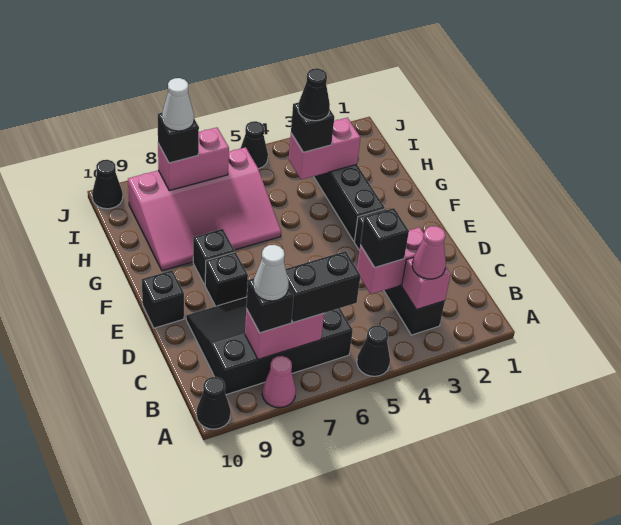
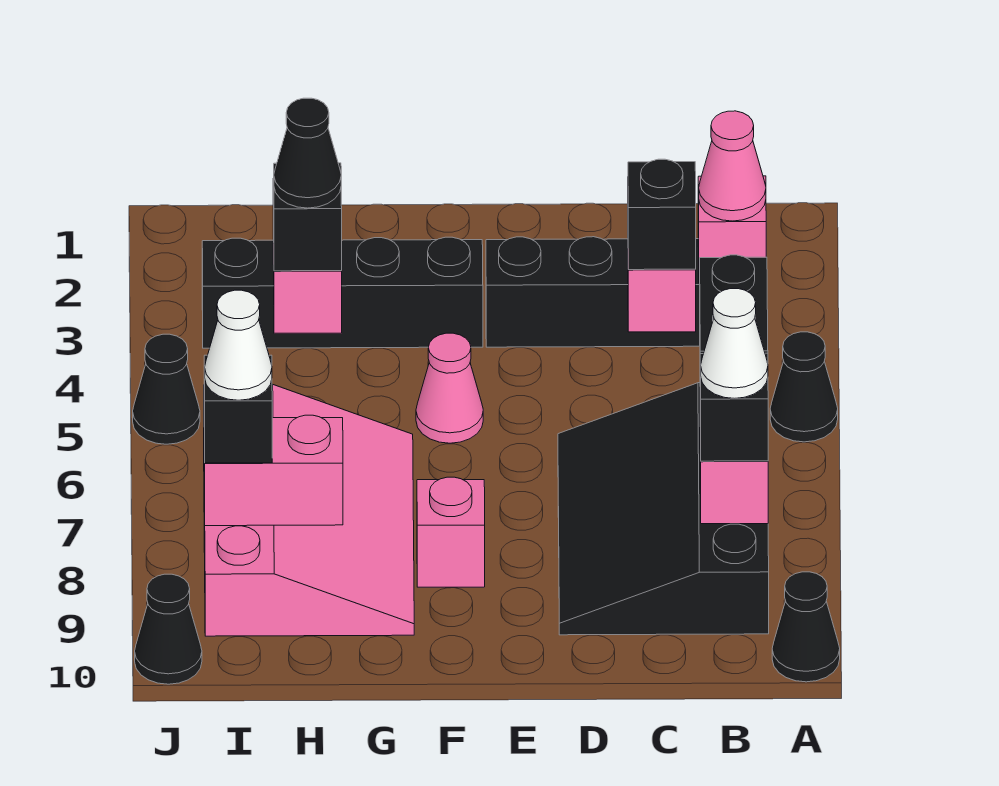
pink cone A8 level 1 -> pink cone F5 level 1
black brick E8 level 1 -> none
black brick E10 level 1 -> none
black brick F8 level 1 -> pink brick F8 level 1
pink brick I7:I8 level 2 -> pink brick H8:I8 level 2

